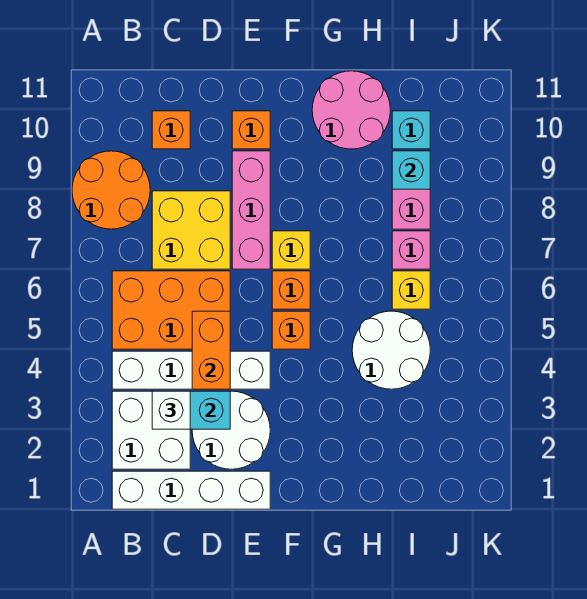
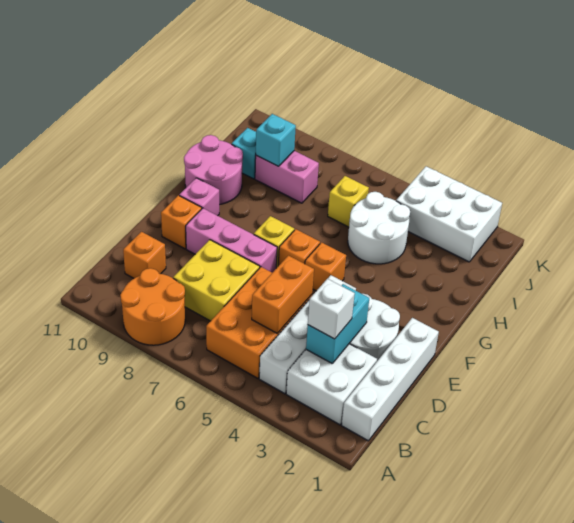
orange brick D4:D5 level 2 -> orange brick C5:D5 level 2
pink brick I7 level 1 -> pink brick F10 level 1
none -> white brick J2:K4 level 1

